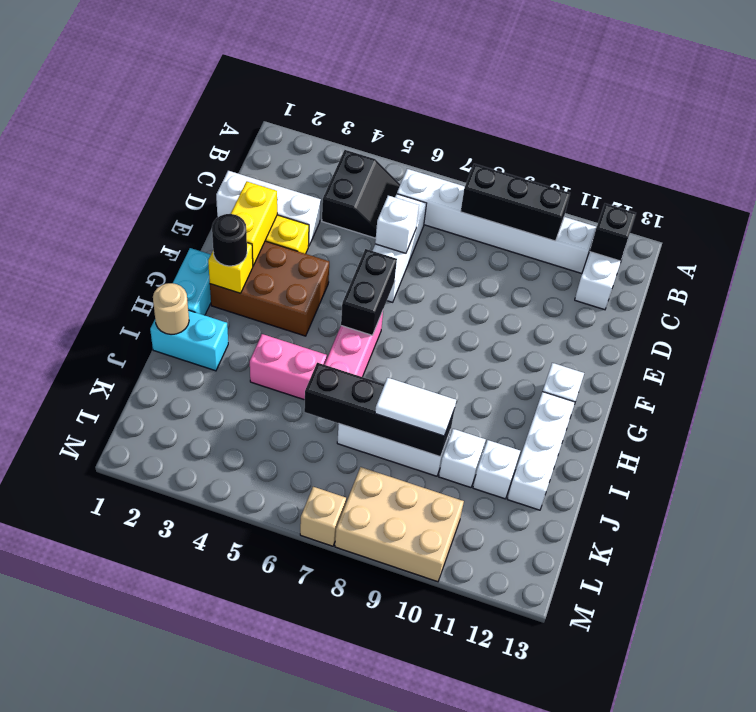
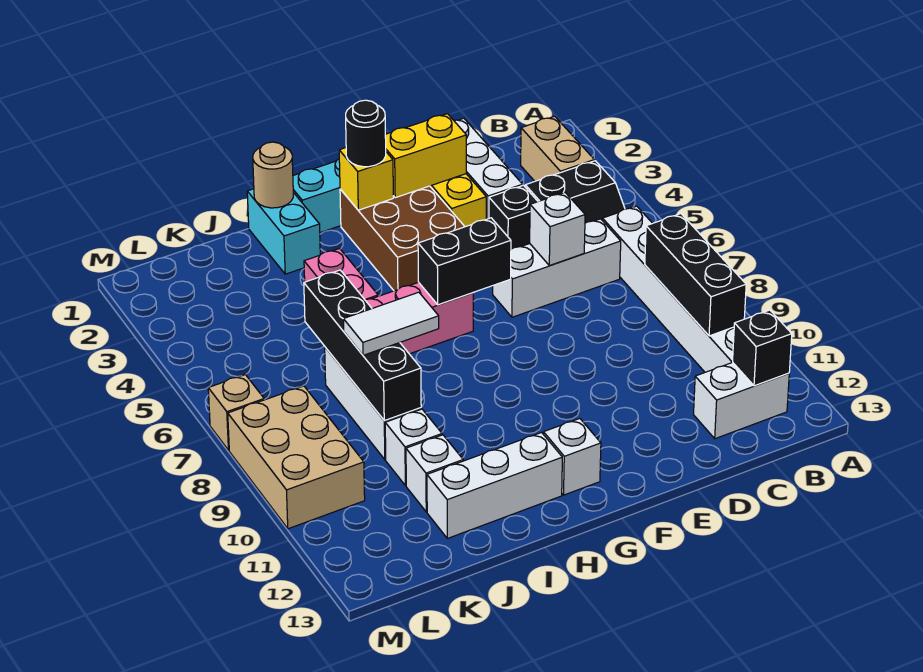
none -> tan brick B2:B3 level 1
none -> black brick D4 level 1
white tile J8:J9 level 3 -> white tile I8:J8 level 3

